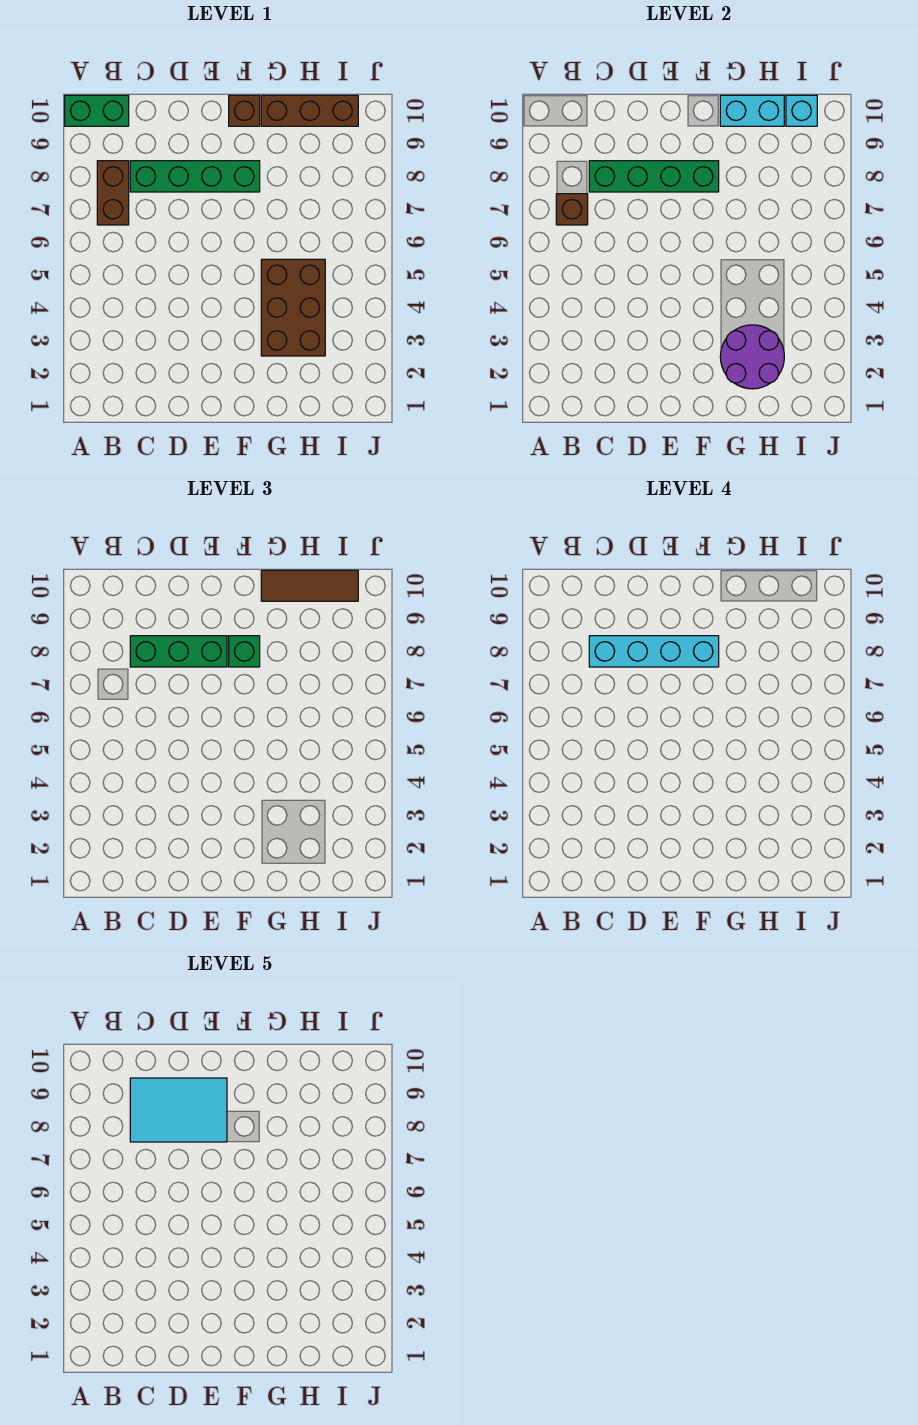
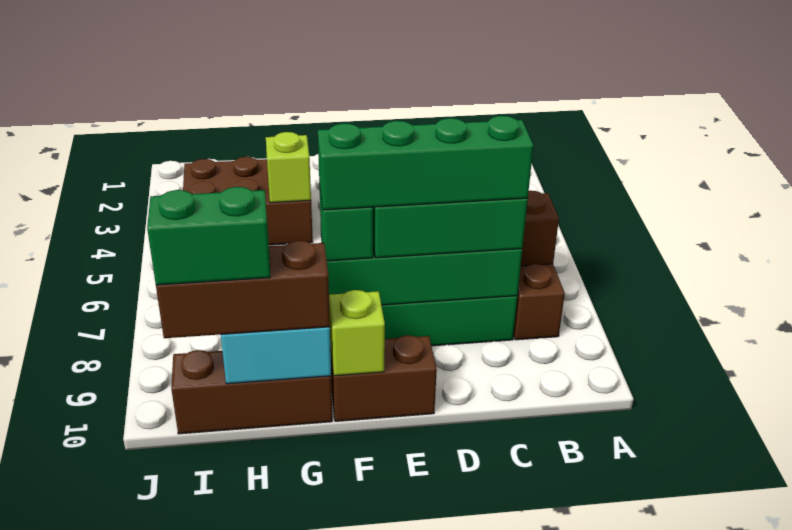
green brick A10:B10 level 1 -> green brick H10:I10 level 4
cyan brick C8:F8 level 4 -> green brick C8:F8 level 4
cyan tile C8:E9 level 5 -> none
brown brick F10 level 1 -> brown brick E10:F10 level 1
none -> lime brick F10 level 2
purple round brick G2:H3 level 2 -> none
brown brick G3:H5 level 1 -> brown brick G3:I4 level 1
none -> lime brick G4 level 2
brown tile G10:I10 level 3 -> brown brick G10:I10 level 3
cyan brick I10 level 2 -> none

